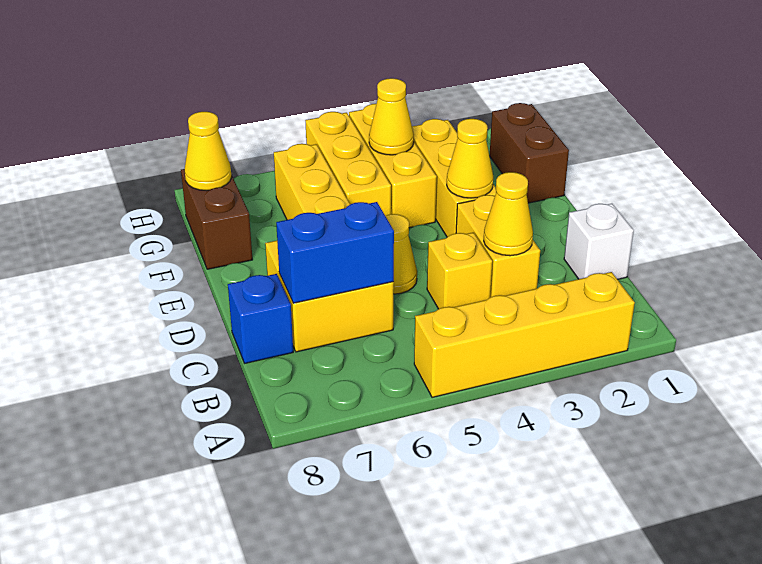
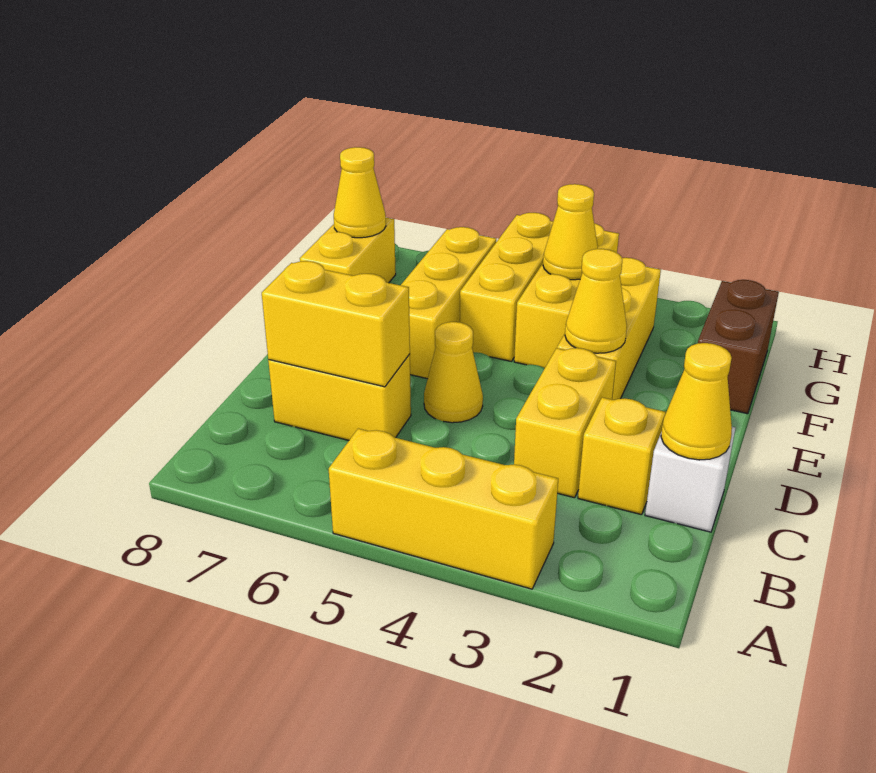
yellow brick A2:A5 level 1 -> yellow brick A3:A5 level 1
yellow cone C3 level 2 -> yellow cone C1 level 2
yellow brick C4 level 1 -> yellow brick C2 level 1
yellow brick C6:D7 level 1 -> yellow brick C6:C7 level 1
blue brick C6:C7 level 2 -> yellow brick C6:C7 level 2
blue brick C8 level 1 -> none
brown brick F8:G8 level 1 -> yellow brick F8:G8 level 1

